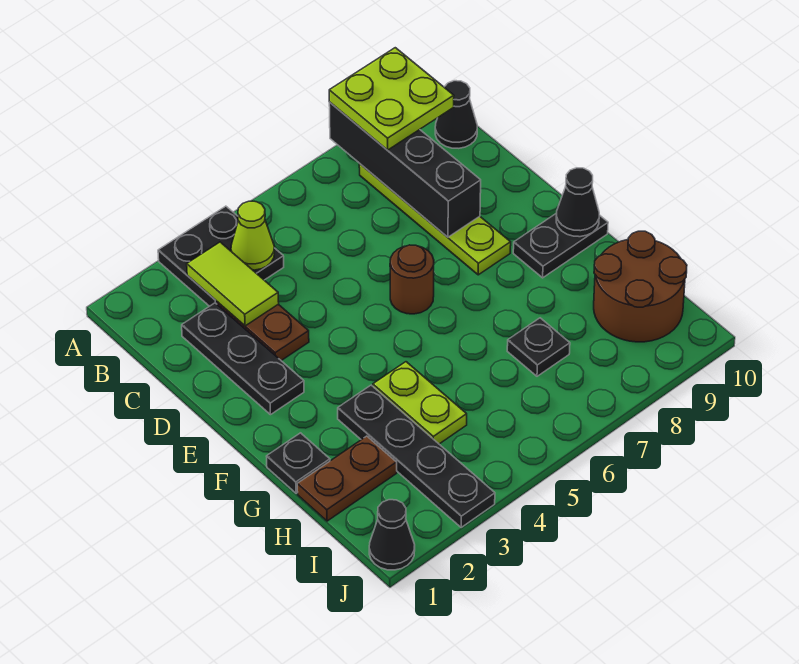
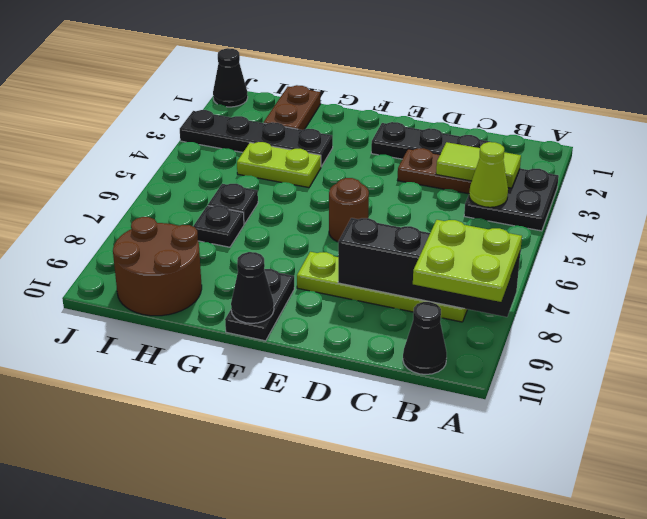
black plate G1 level 1 -> black plate H6 level 1

